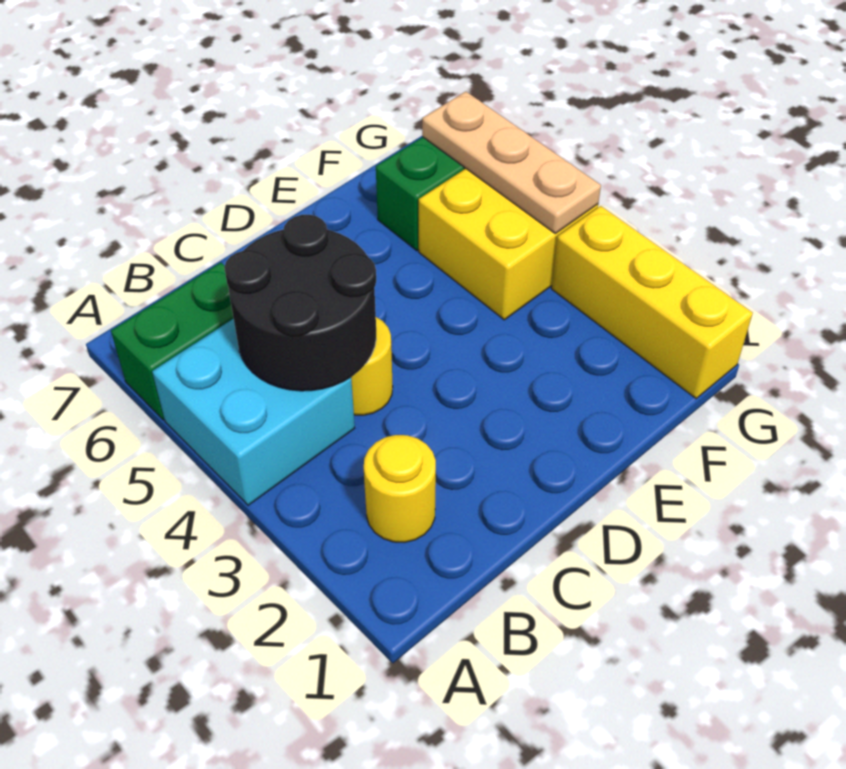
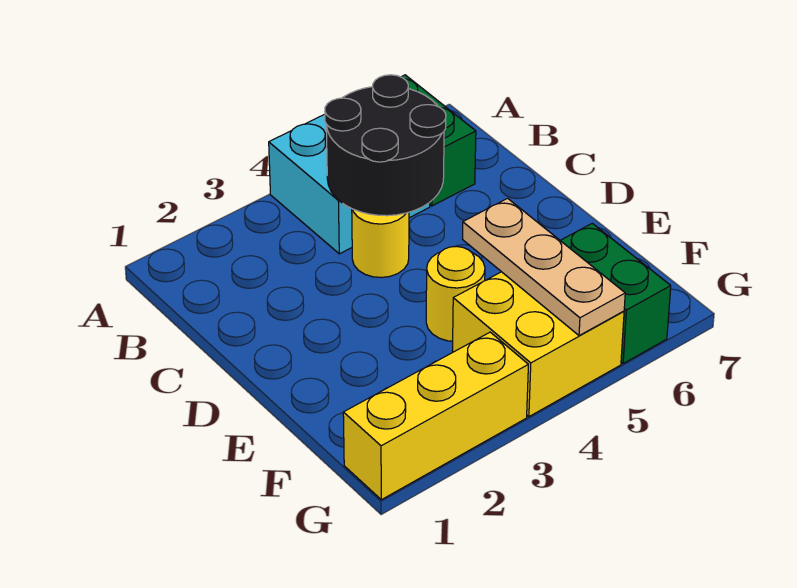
yellow round brick B2 level 1 -> yellow round brick E4 level 1
tan plate G4:G6 level 2 -> tan plate E5:G5 level 2

